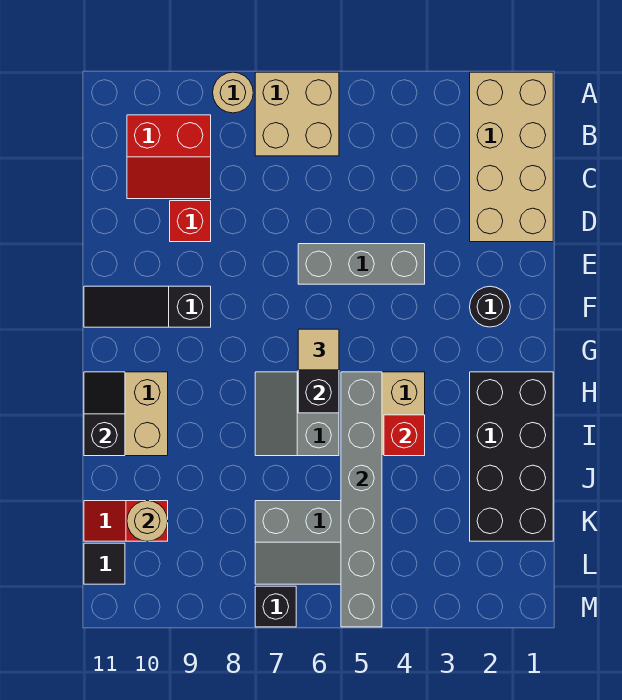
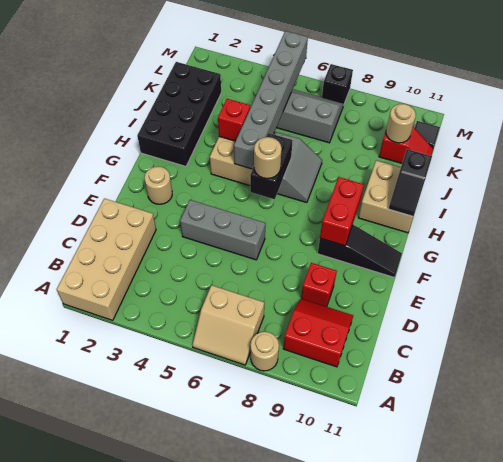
tan brick A6:B7 level 1 -> tan slope A6:B7 level 1 top B
black round brick F2 level 1 -> tan round brick F2 level 1
none -> red brick F9:G9 level 2
tan tile G6 level 3 -> tan round brick G6 level 3

